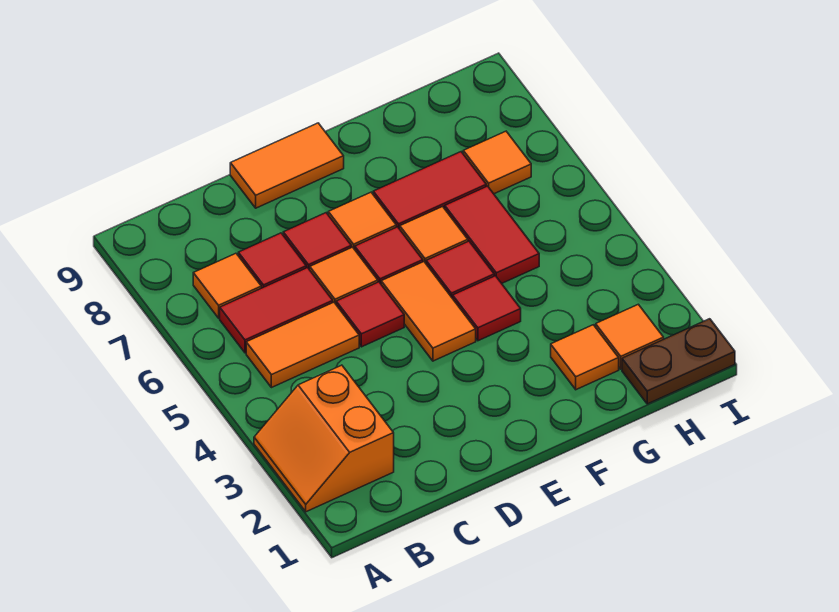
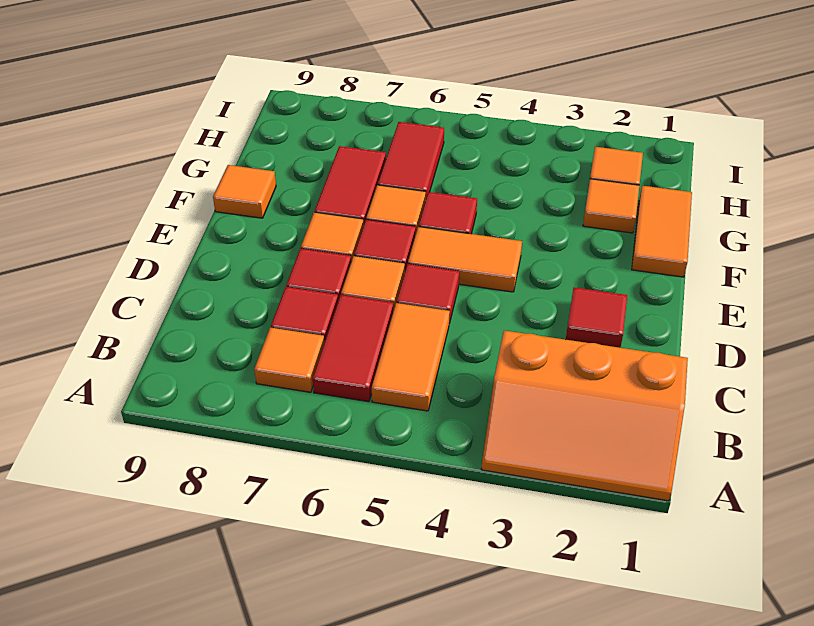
orange slope A2:B3 level 1 top B -> orange slope A1:B3 level 1 top B
orange tile D9:E9 level 1 -> orange tile F1:G1 level 1
red tile F4 level 1 -> red tile D2 level 1
red tile G5:G6 level 1 -> red tile G6:H6 level 1
brown plate H1:I1 level 1 -> none
orange tile H7 level 1 -> orange tile F9 level 1

